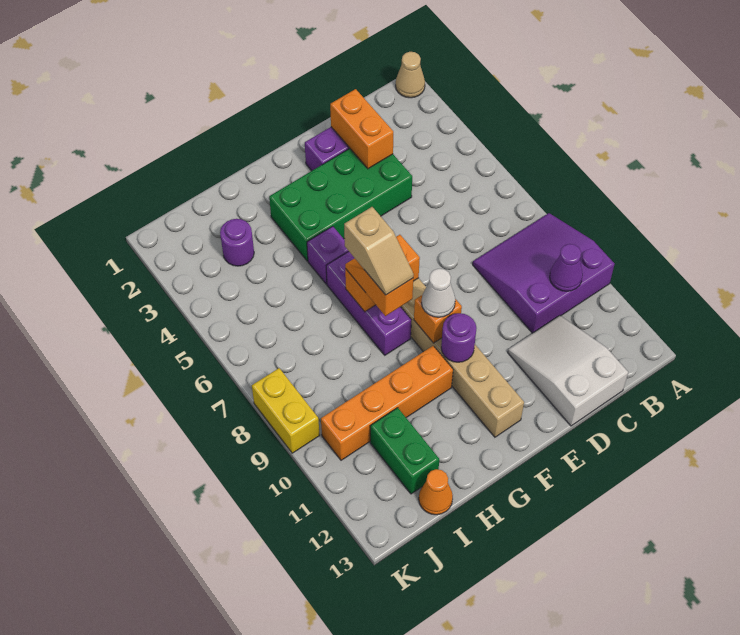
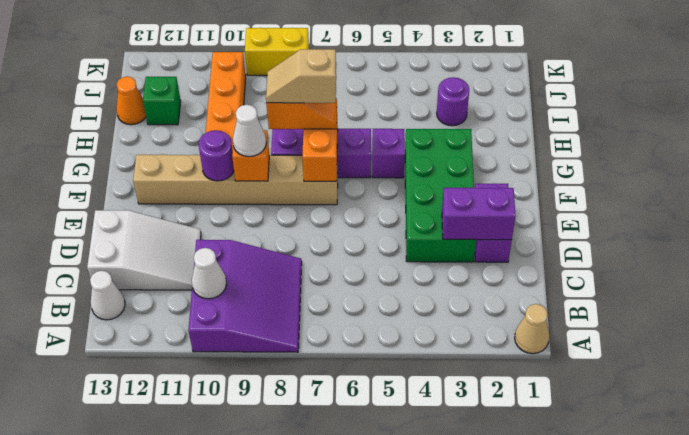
purple cone B10 level 2 -> white cone B10 level 2
none -> white cone B13 level 1
orange brick D2:D3 level 2 -> purple brick D2:D3 level 2
green brick I11:I12 level 1 -> green brick I12 level 1

